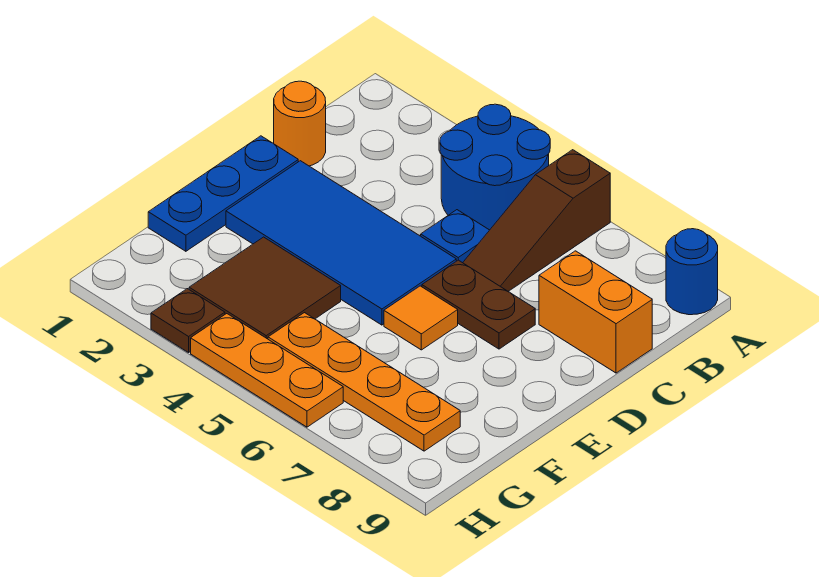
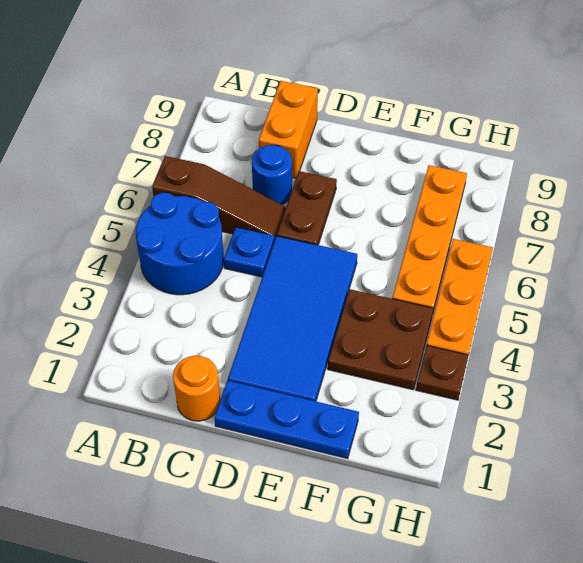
blue round brick A9 level 1 -> blue round brick C7 level 1
orange tile E6 level 1 -> none
brown tile F3:G4 level 1 -> brown plate F3:G4 level 1

